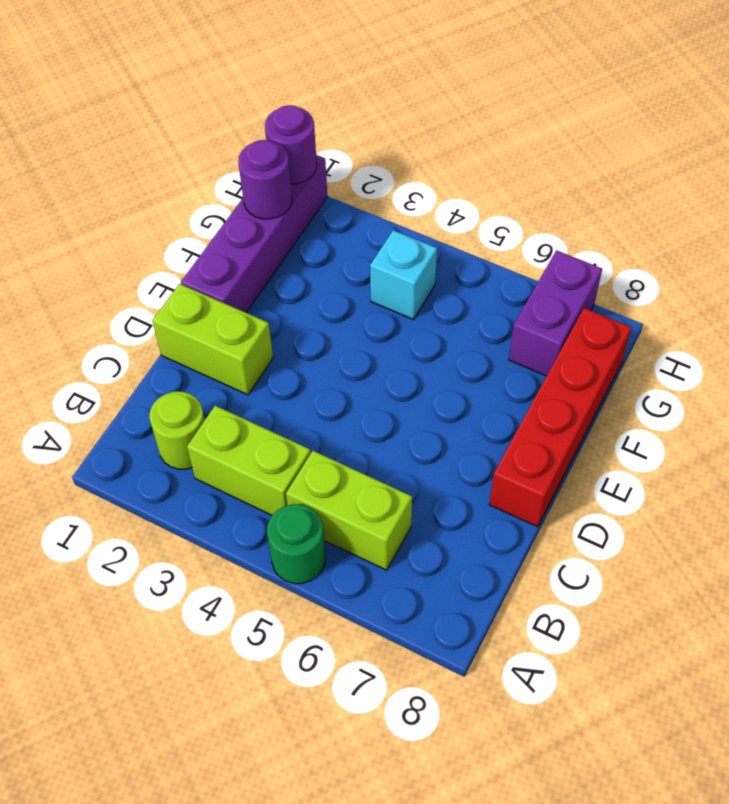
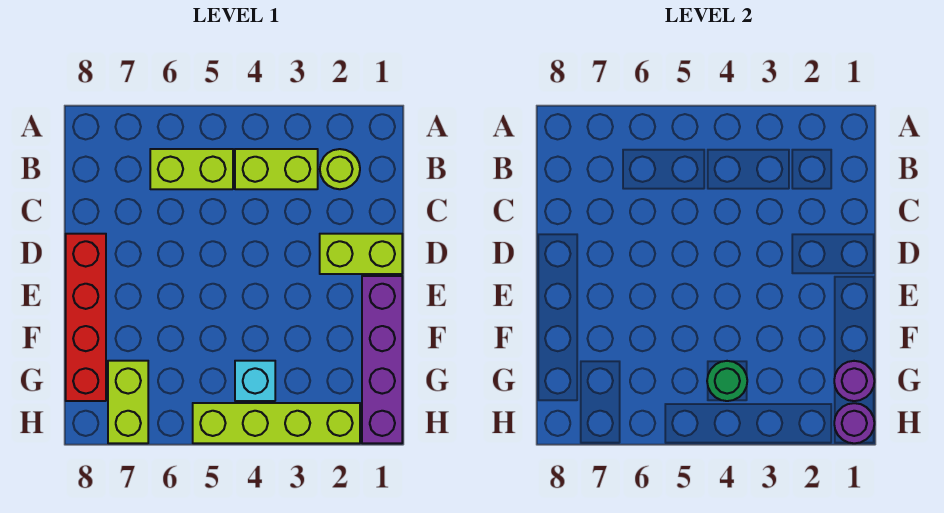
green round brick A5 level 1 -> green round brick G4 level 2
purple brick G7:H7 level 1 -> lime brick G7:H7 level 1
none -> lime brick H2:H5 level 1

